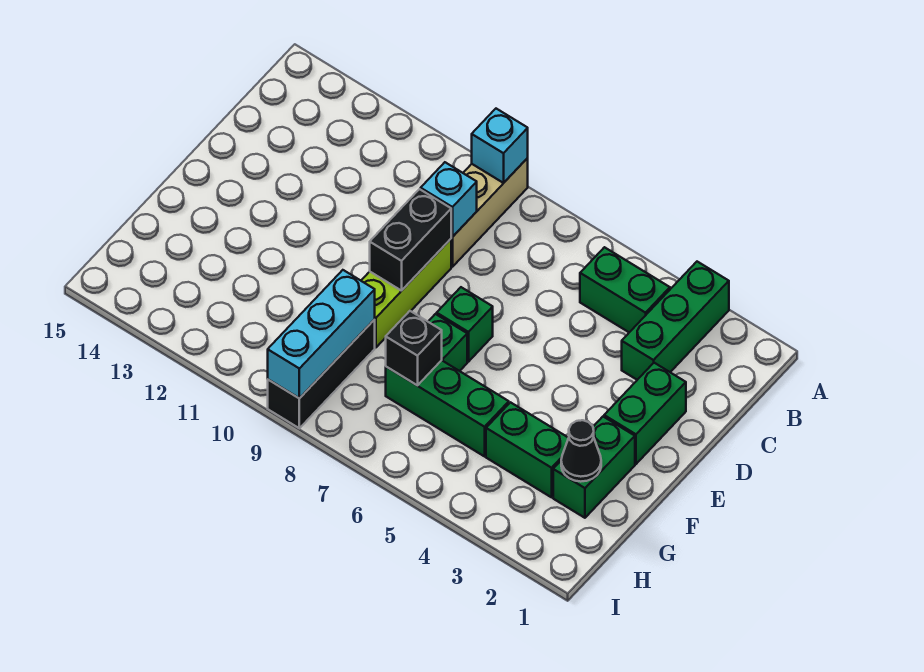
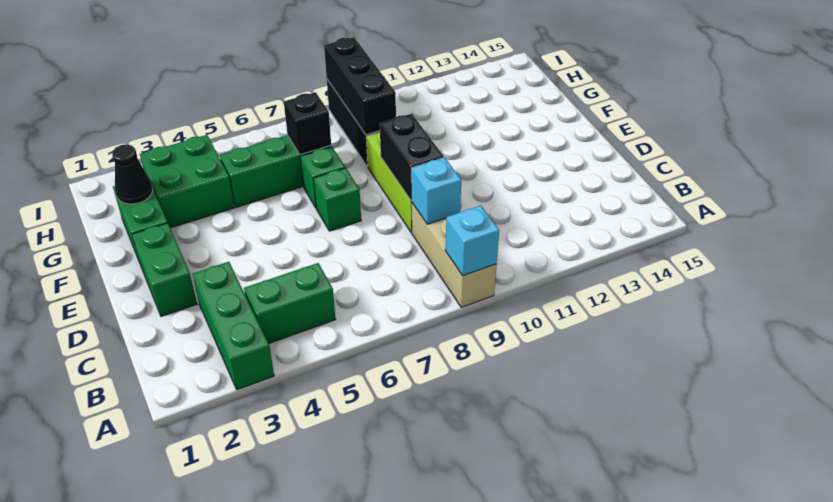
green brick G3:G4 level 1 -> green brick G3:H4 level 1
cyan brick G9:I9 level 2 -> black brick G9:I9 level 2

